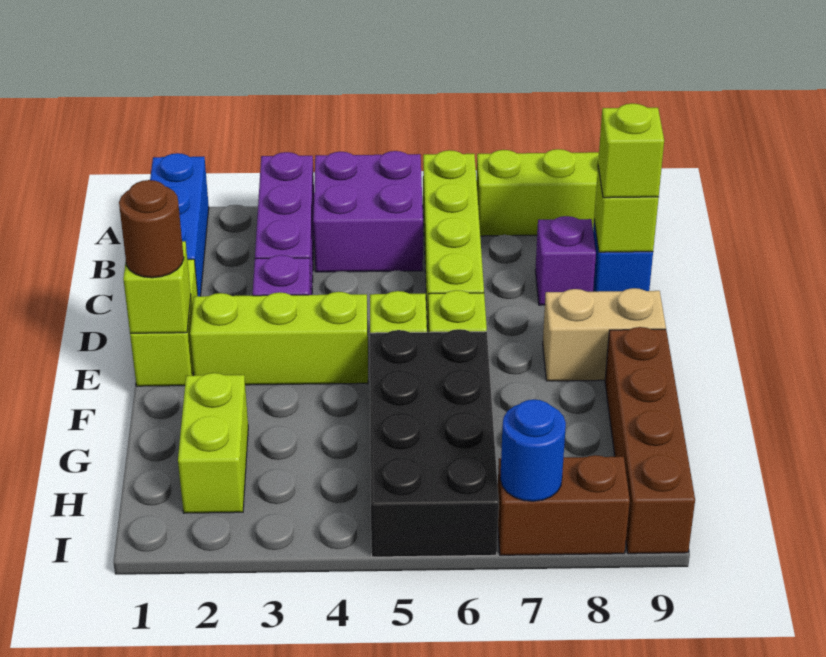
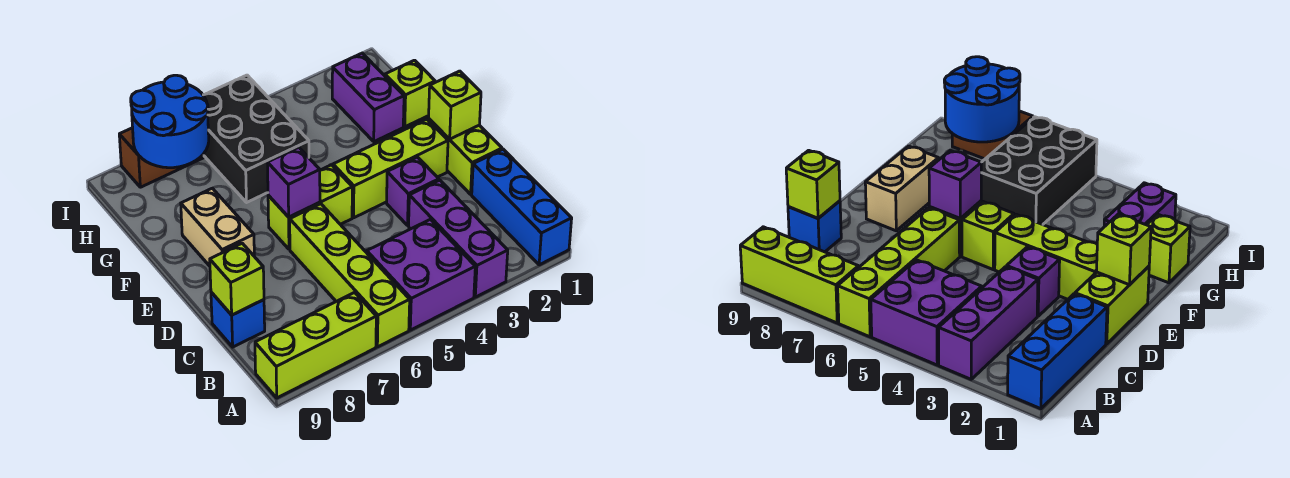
purple brick C8 level 1 -> purple brick E6 level 2
lime brick C9 level 3 -> lime brick G1 level 1
brown round brick E1 level 3 -> none
tan brick E8:E9 level 1 -> tan brick E8:F8 level 1
black brick F5:I6 level 1 -> black brick G5:I6 level 1
brown brick F9:I9 level 1 -> none
lime brick G2:H2 level 1 -> purple brick G2:H2 level 1
blue round brick I7 level 2 -> blue round brick H7:I8 level 2

